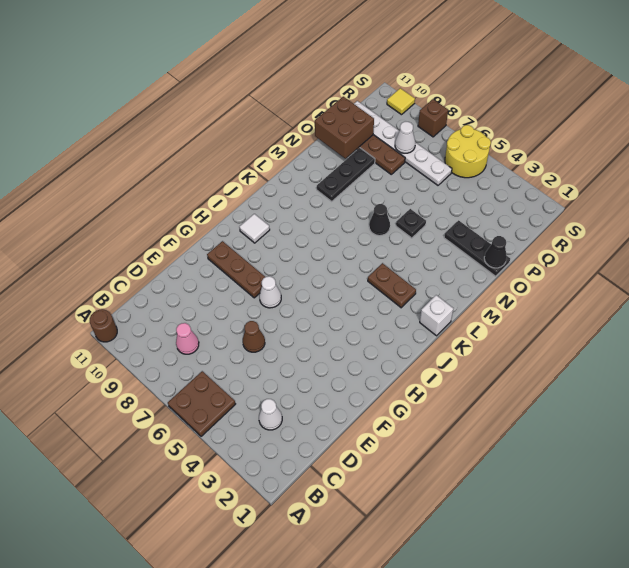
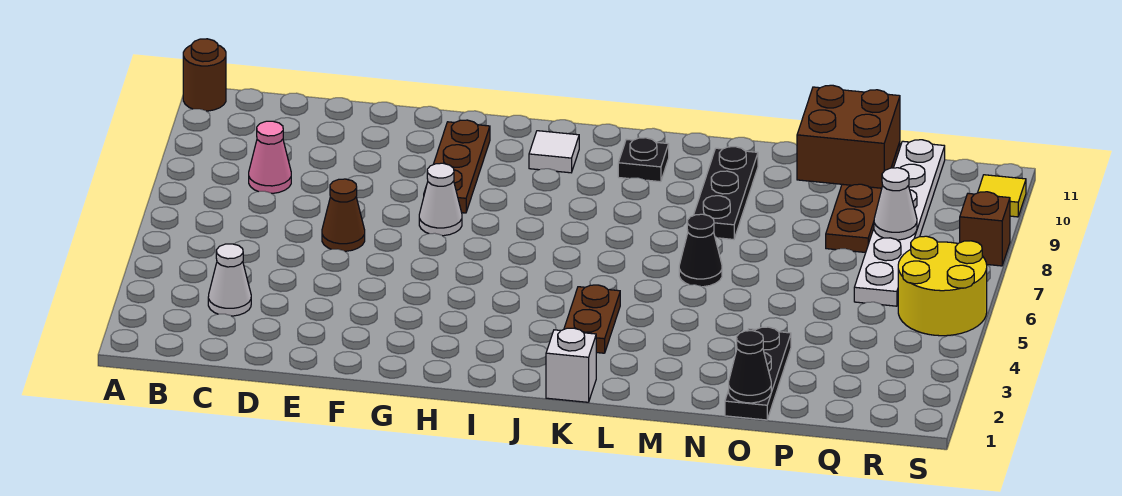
brown plate A5:B6 level 1 -> none
black plate M9:O9 level 1 -> black plate M8:M10 level 1
black plate N5 level 1 -> black plate K10 level 1

